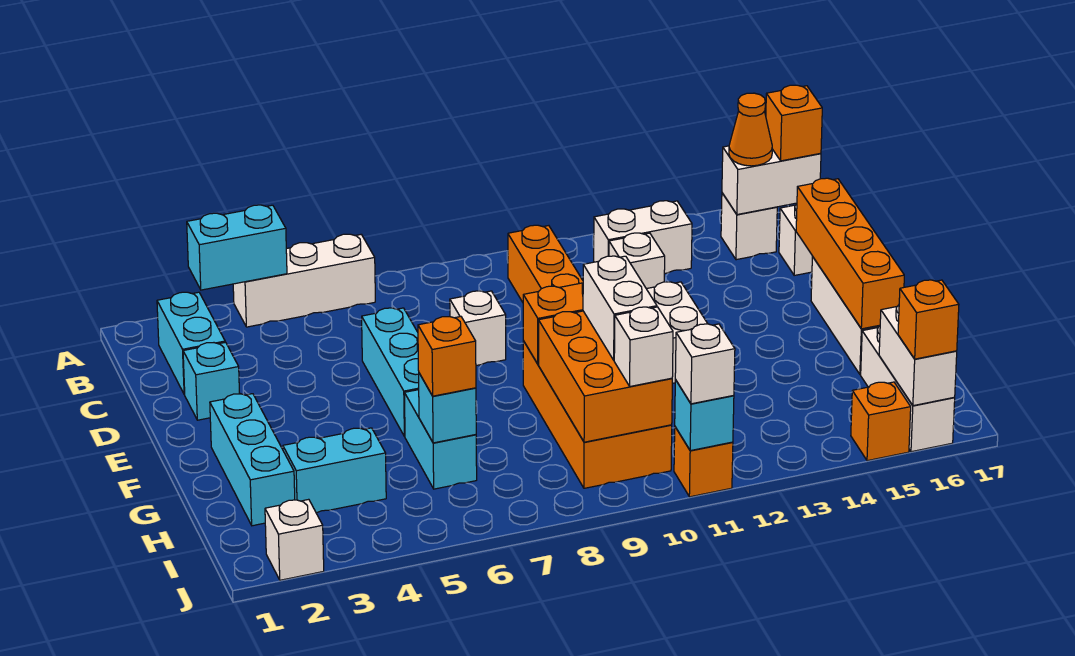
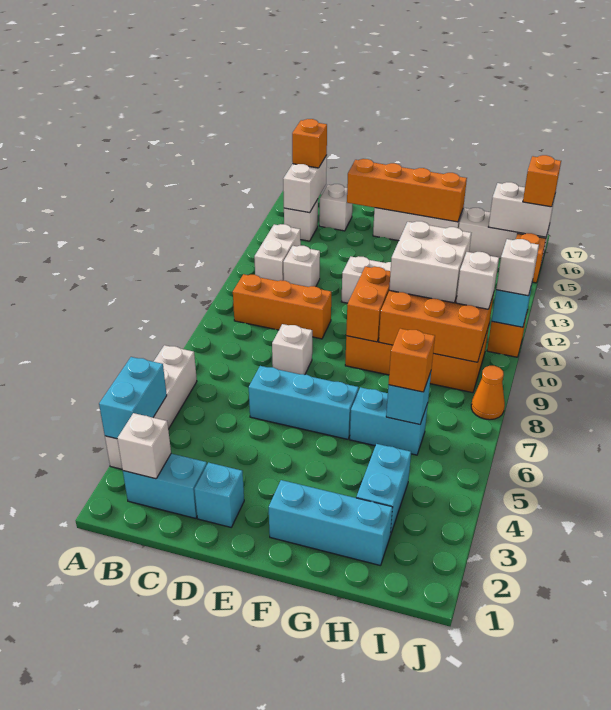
white brick A4:A6 level 1 -> white brick A3:A6 level 1
orange cone B15 level 3 -> orange cone J8 level 1
white brick G10:H10 level 3 -> white brick G10:H11 level 3
white brick J2 level 1 -> white brick B2 level 2

